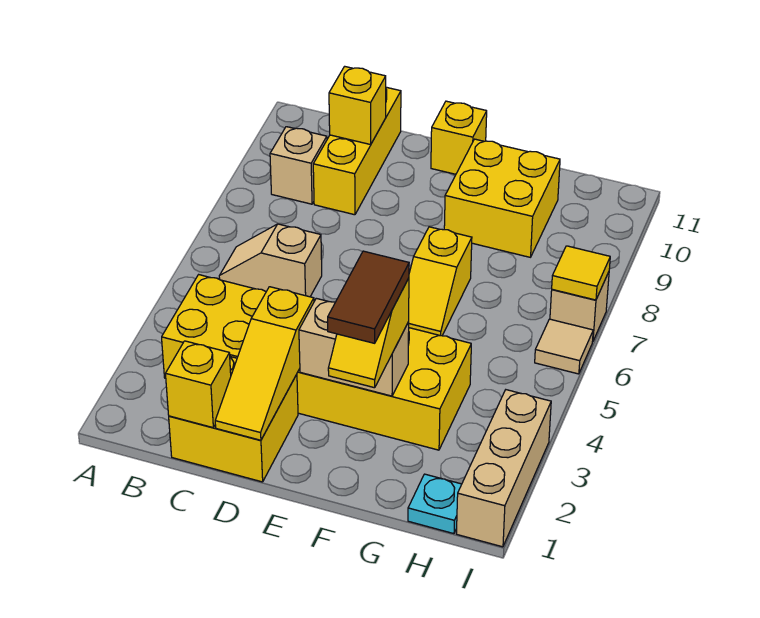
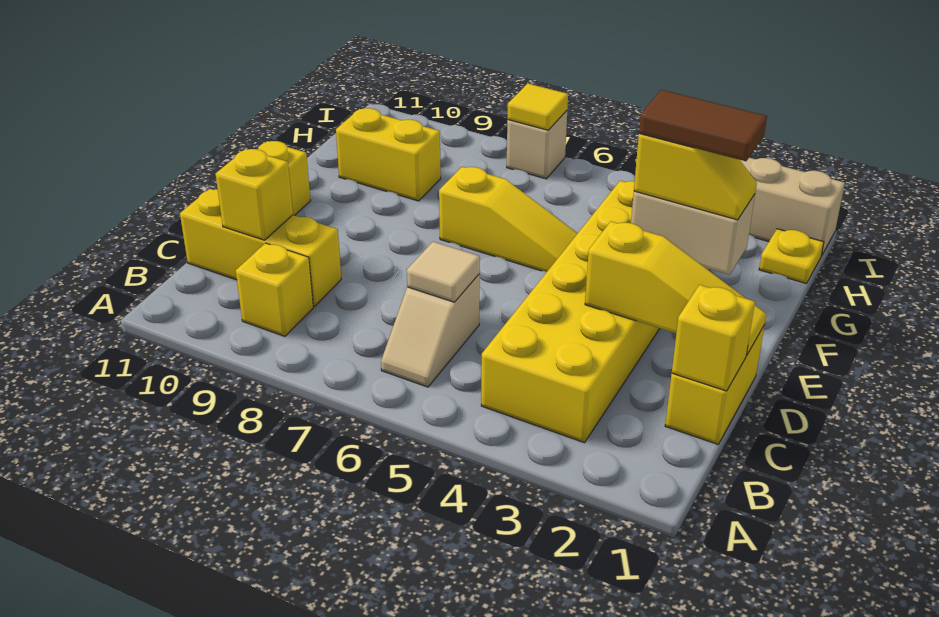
tan brick B9 level 1 -> yellow brick B9 level 1
yellow brick C1:D2 level 1 -> yellow brick C1:D1 level 1
tan brick E3:F3 level 2 -> tan brick F2:F3 level 2
yellow slope F6:F7 level 1 top 7 -> yellow slope F5:F7 level 1 top 7
yellow brick F9:G10 level 1 -> yellow brick G9:G10 level 1
cyan plate H1 level 1 -> yellow plate H1 level 1
tan tile I6 level 1 -> tan tile C6 level 2

